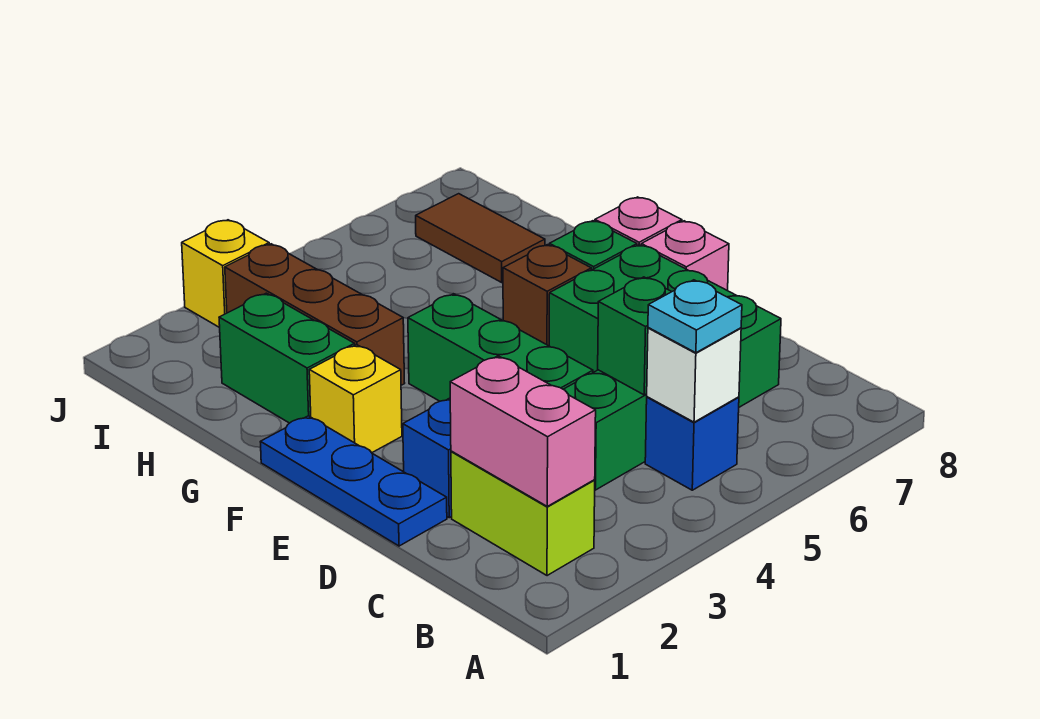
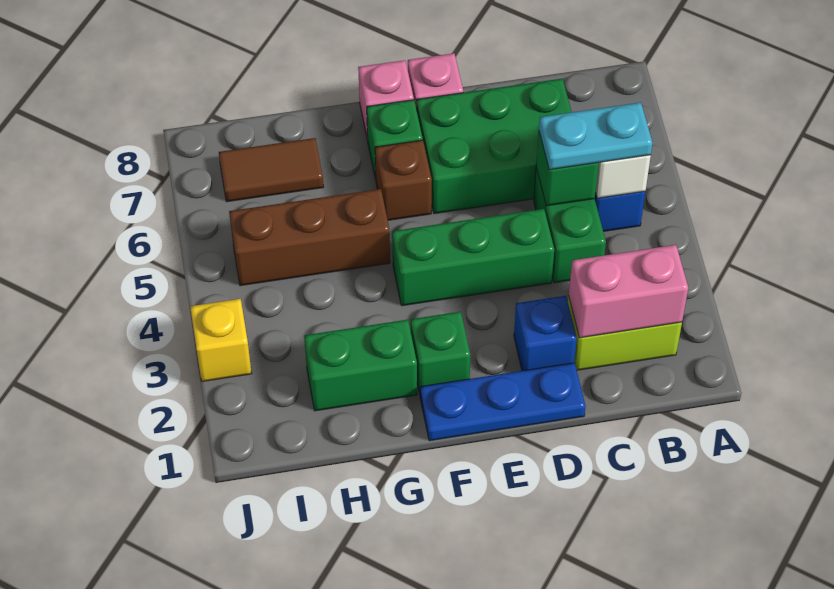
cyan plate B5 level 3 -> cyan plate B5:C5 level 3
yellow brick F2 level 1 -> green brick F2 level 1
brown brick G3:I3 level 1 -> brown brick G5:I5 level 1

